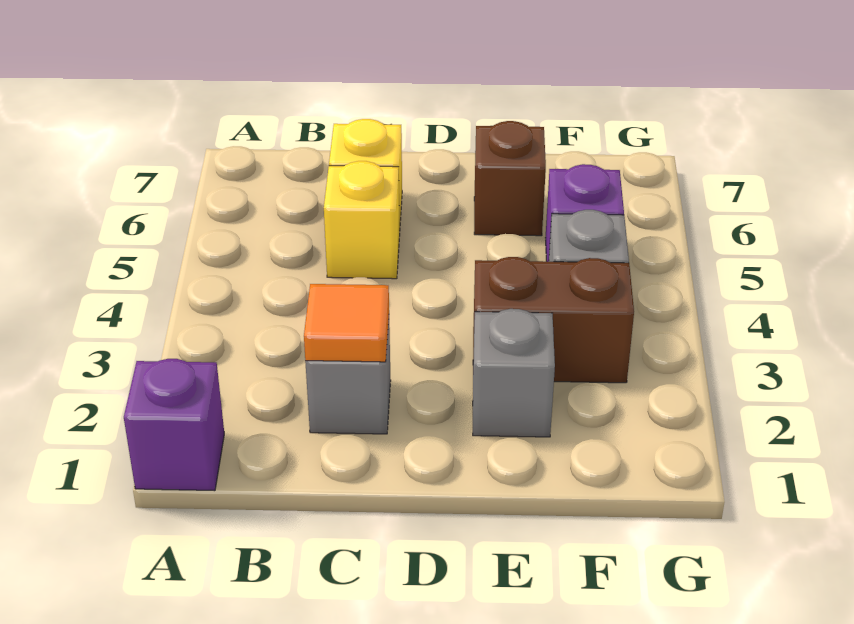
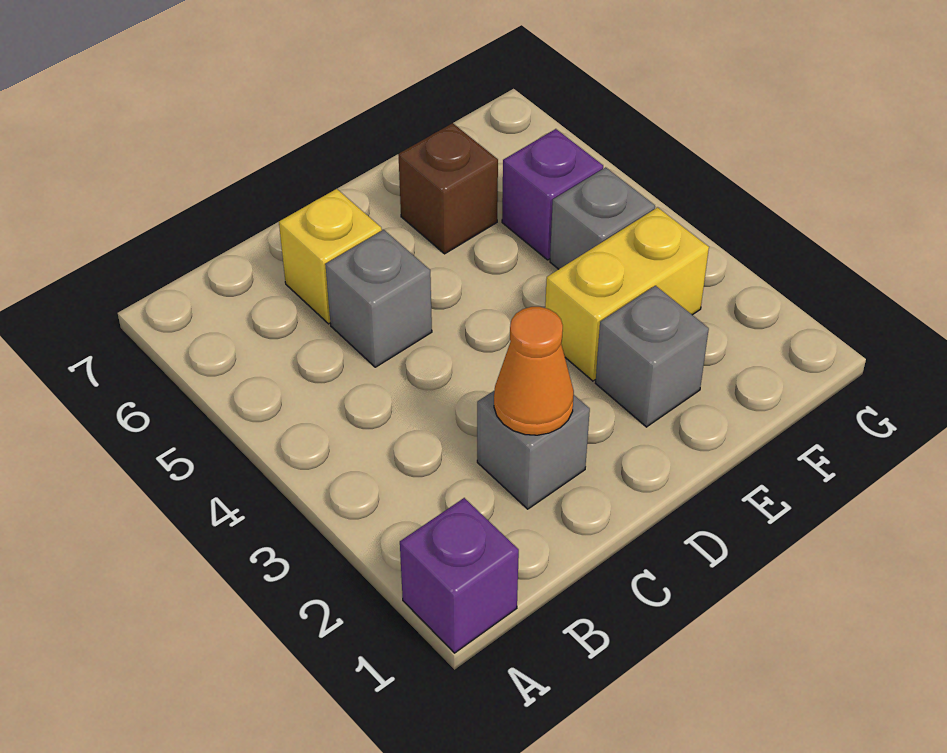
orange tile C2 level 2 -> orange cone C2 level 2
yellow brick C5 level 1 -> grey brick C5 level 1
brown brick E3:F3 level 1 -> yellow brick E3:F3 level 1

